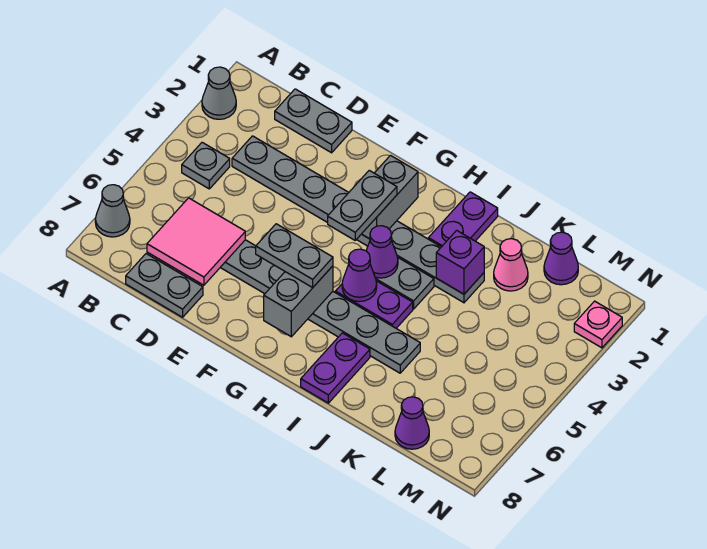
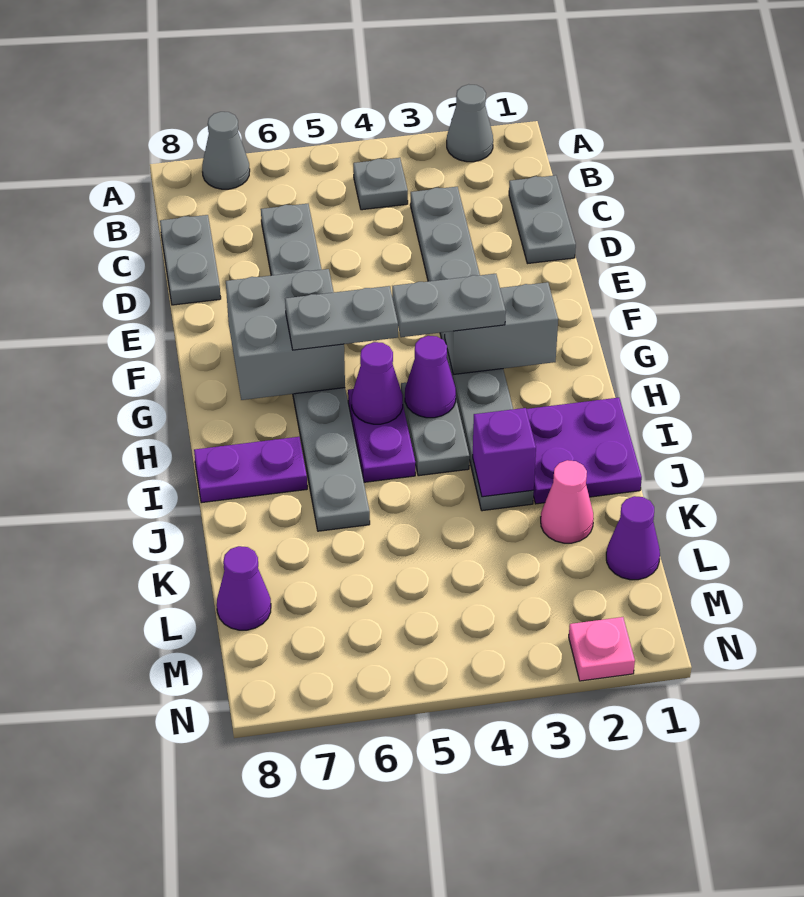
pink tile C6:D7 level 2 -> none
grey plate F6:G6 level 3 -> grey plate G5:G6 level 3
grey brick G6:G7 level 2 -> grey brick F6:G7 level 2
purple plate I1:I2 level 1 -> purple plate I1:J2 level 1

